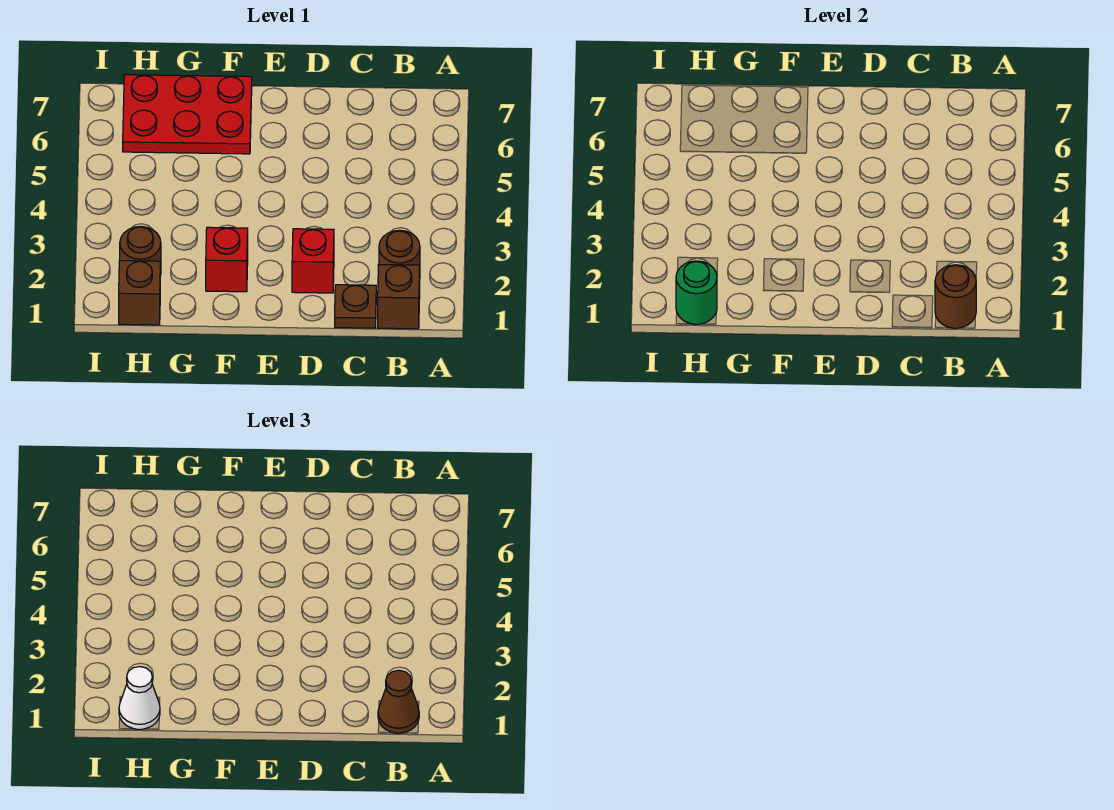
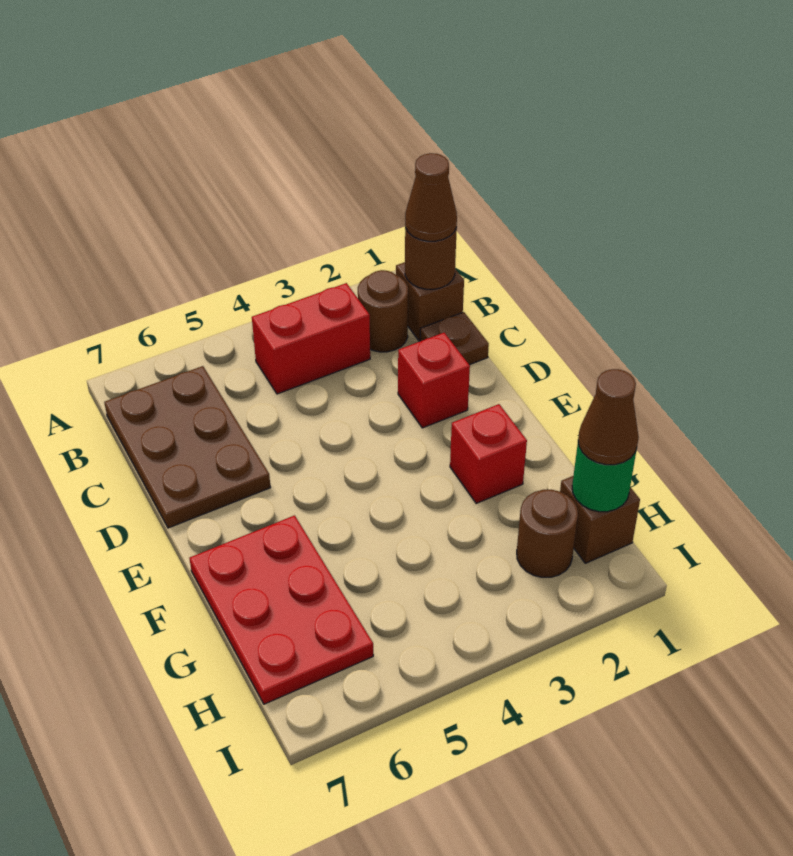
none -> red brick B3:B4 level 1
none -> brown plate B6:D7 level 1
white cone H1 level 3 -> brown cone H1 level 3

